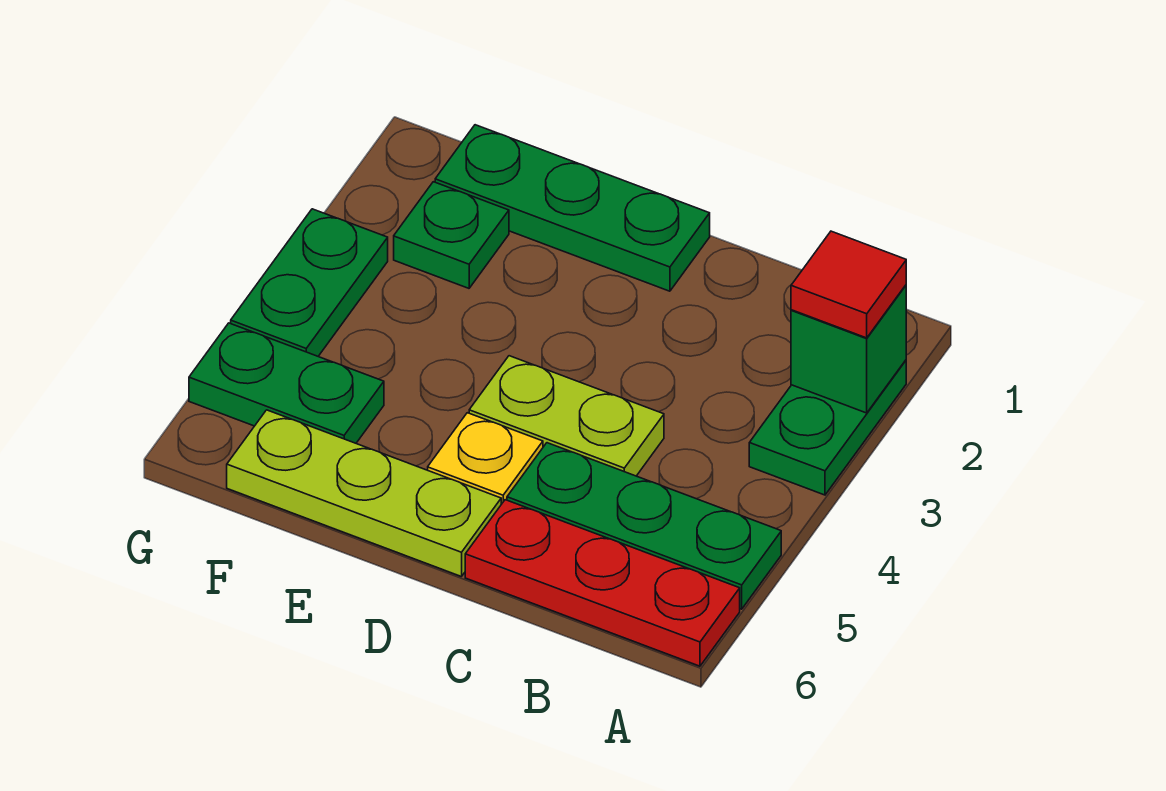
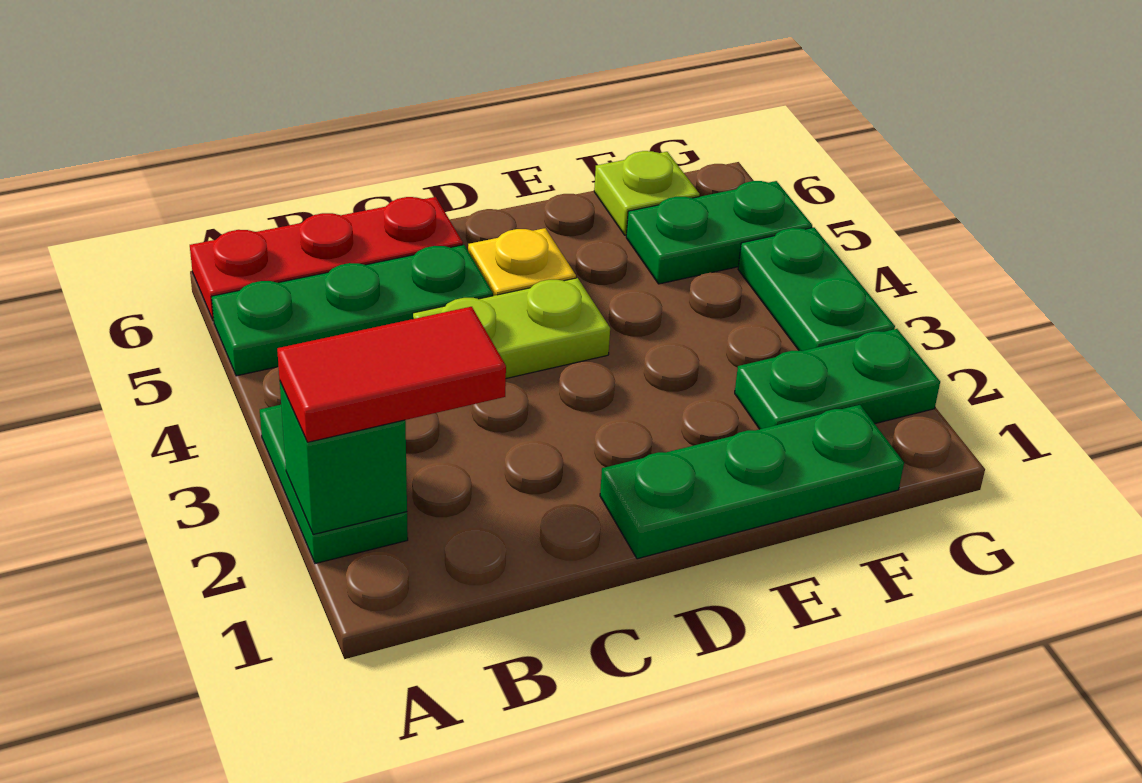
red tile A2 level 3 -> red tile A2:B2 level 3
lime plate D6:F6 level 1 -> lime plate F6 level 1
green plate F2 level 1 -> green plate F2:G2 level 1

